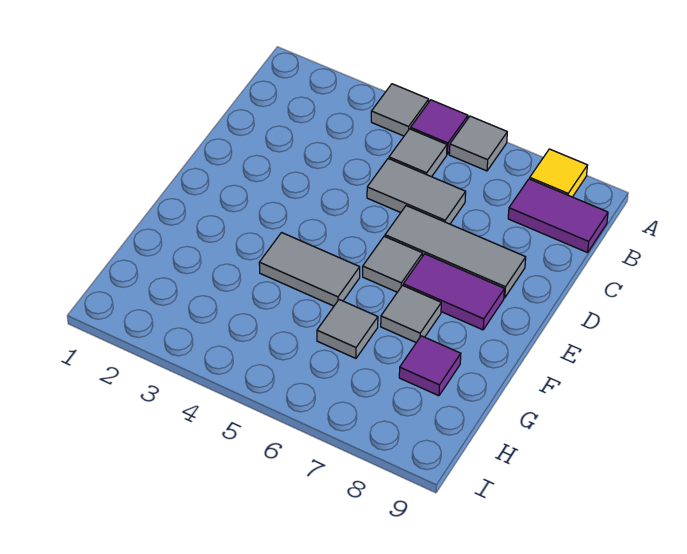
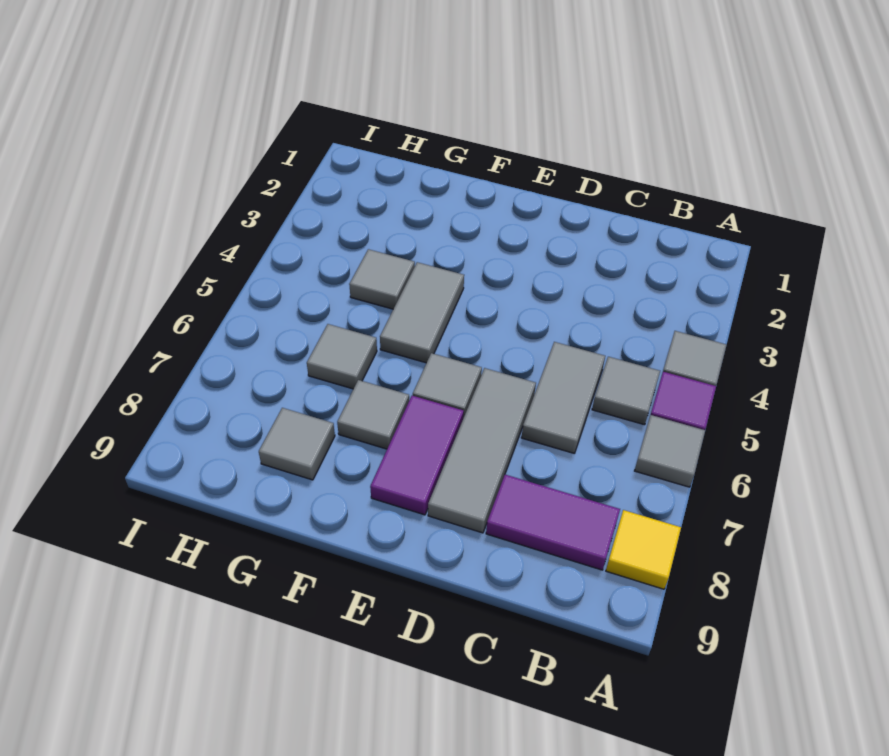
purple tile B8:B9 level 1 -> purple tile B8:C8 level 1
none -> grey tile G4 level 1
purple tile G8 level 1 -> grey tile G8 level 1

